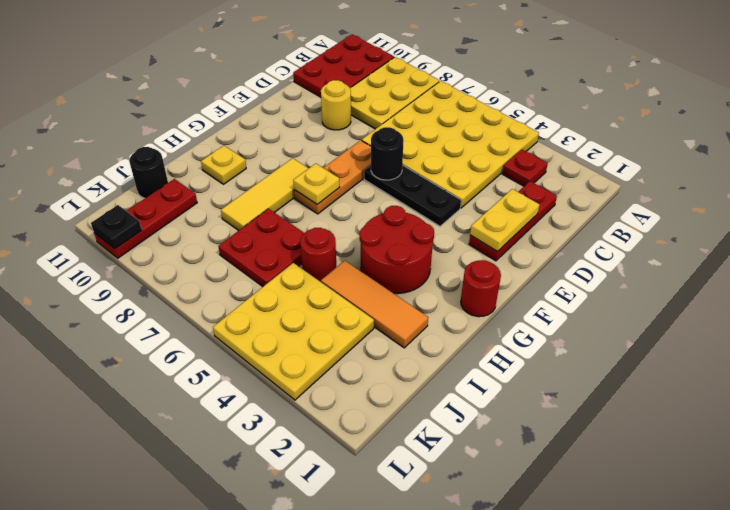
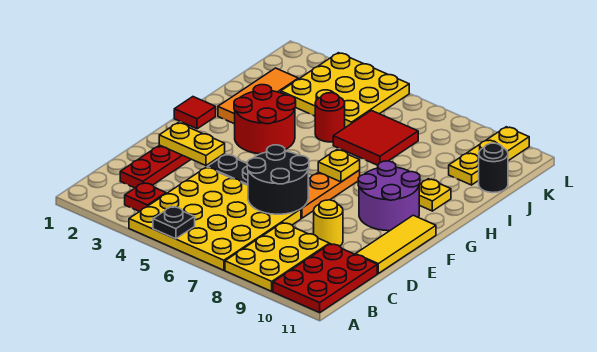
yellow plate D2:E2 level 2 -> yellow plate E2:E3 level 2
black round brick E6 level 2 -> black round brick D6:E7 level 2
none -> purple round brick F9:G10 level 1
red round brick G1 level 1 -> red tile G1 level 1
yellow tile G8:I8 level 1 -> yellow tile D11:F11 level 1
orange tile I2:I4 level 1 -> orange tile H2:J2 level 1
red plate I6:J7 level 1 -> red tile I6:J7 level 1
red plate J10:L10 level 1 -> yellow plate J10:L10 level 1
black plate L10 level 2 -> black plate A5 level 2

